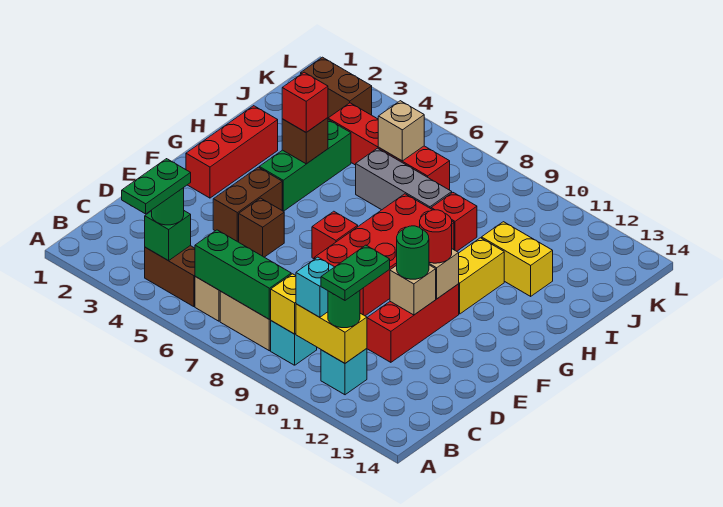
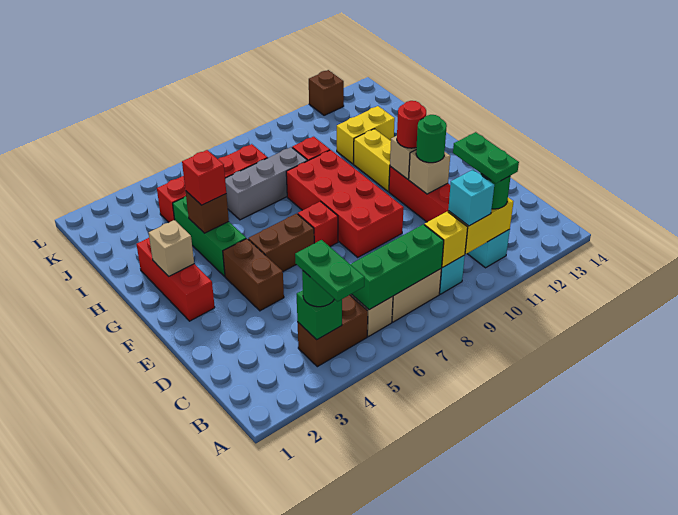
brown brick E5 level 1 -> brown brick L12 level 1
tan brick J6 level 2 -> tan brick G2 level 2
brown brick K2:K3 level 1 -> brown brick F5:F6 level 1

